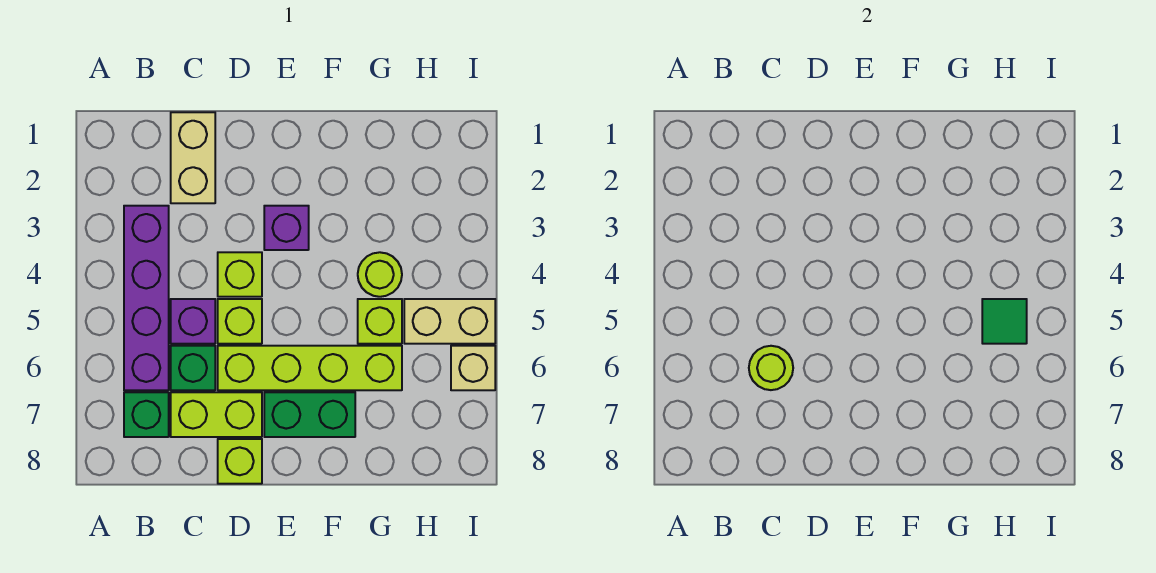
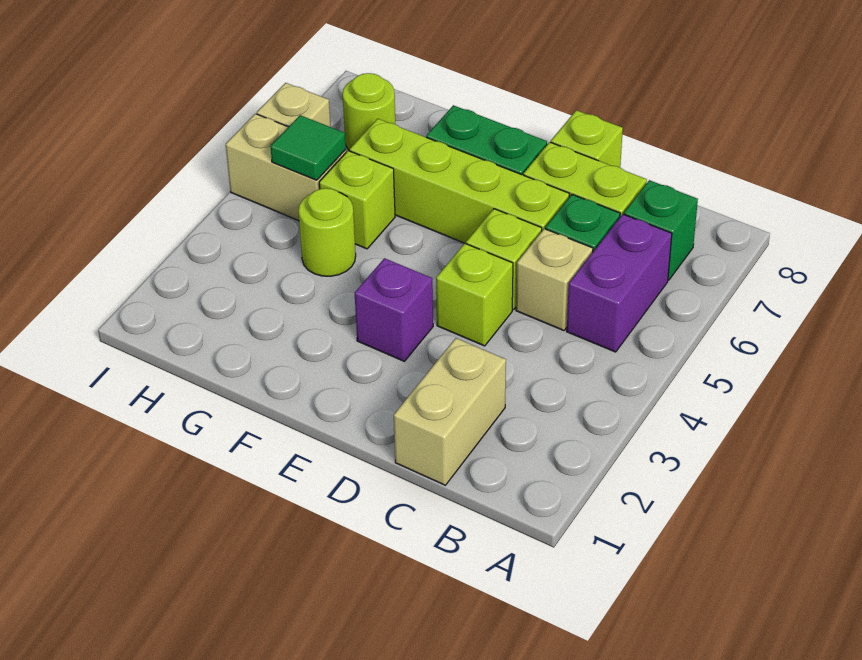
purple brick B3:B6 level 1 -> purple brick B5:B6 level 1
purple brick C5 level 1 -> tan brick C5 level 1
lime round brick C6 level 2 -> lime round brick H7 level 1

